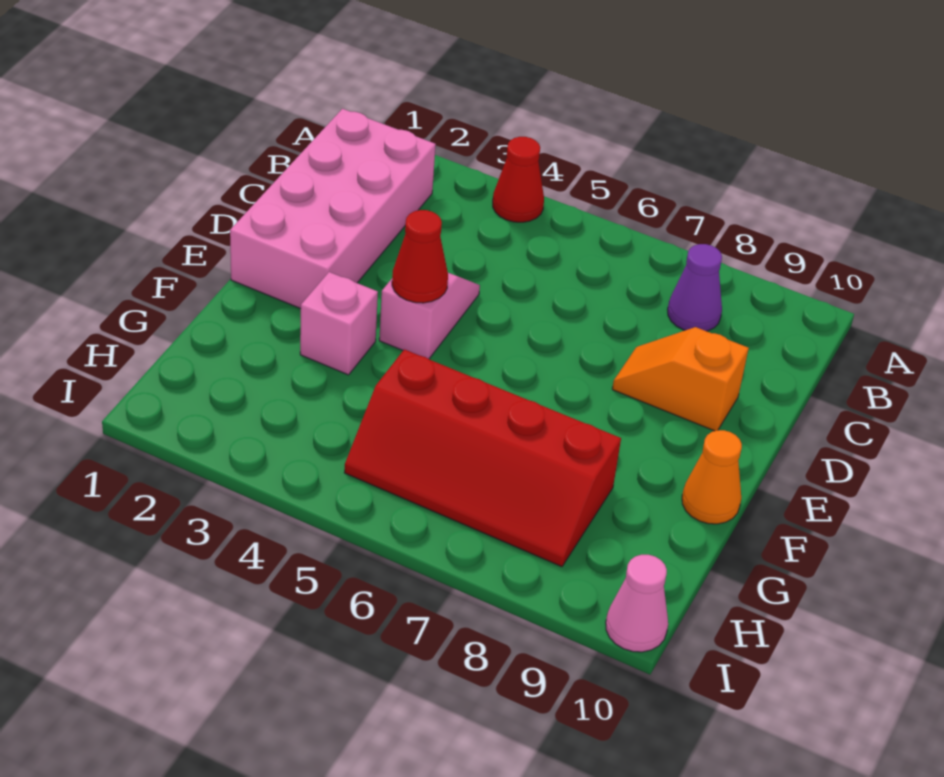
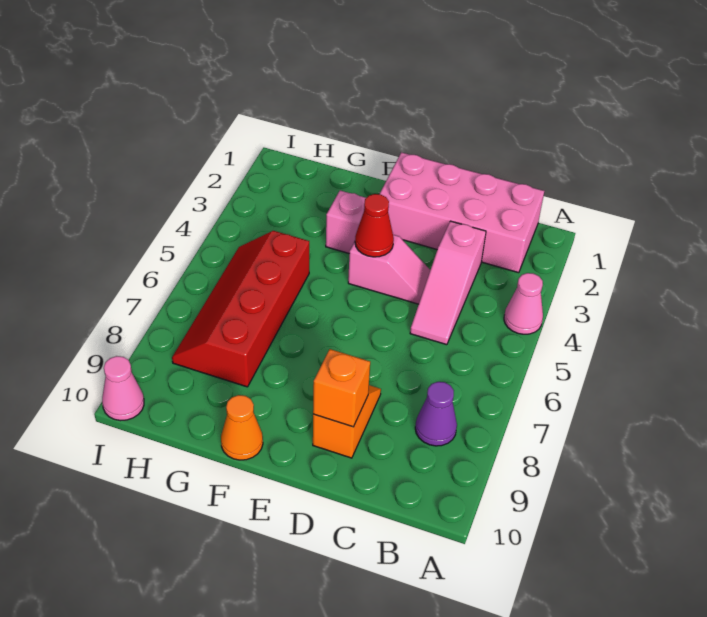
red cone A4 level 1 -> pink cone A4 level 1
none -> pink slope C3:C5 level 1 top 3
none -> orange brick D9 level 2

